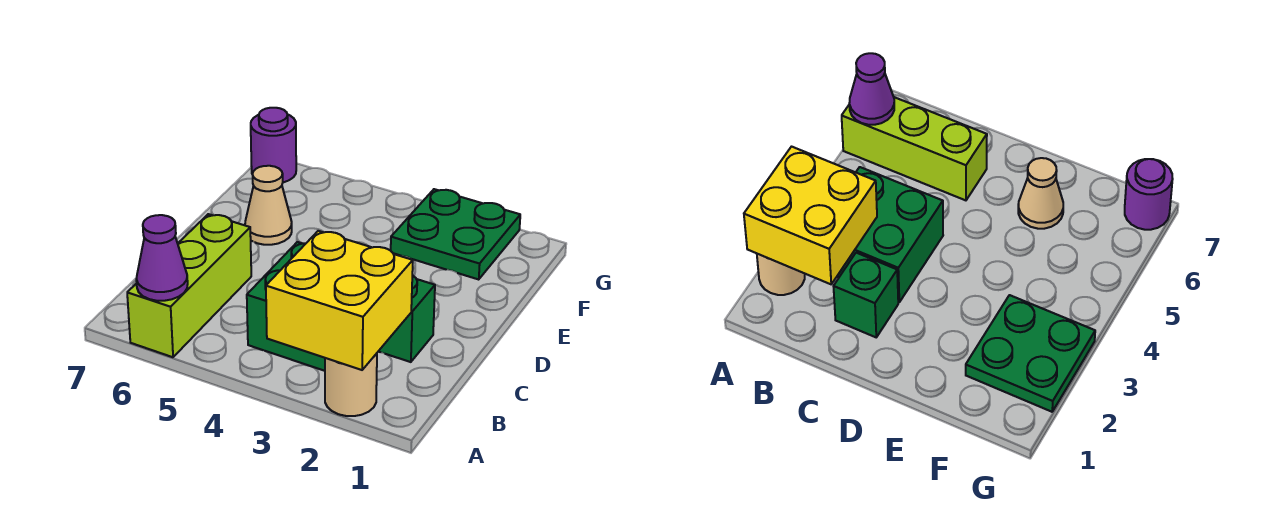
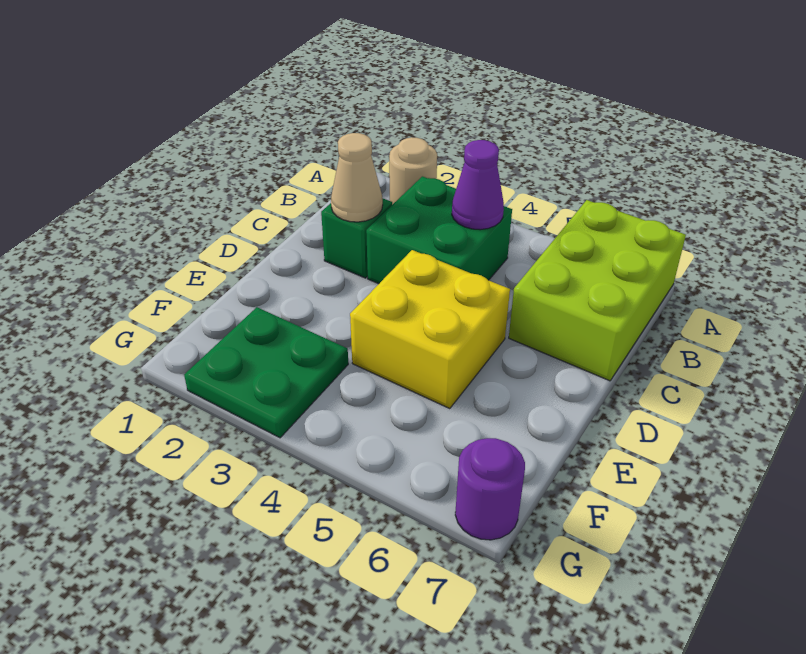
yellow brick A2:B3 level 2 -> yellow brick D4:E5 level 1
lime brick A6:C6 level 1 -> lime brick A6:C7 level 1
purple cone A6 level 2 -> purple cone B4 level 2
tan cone E6 level 1 -> tan cone C2 level 2

